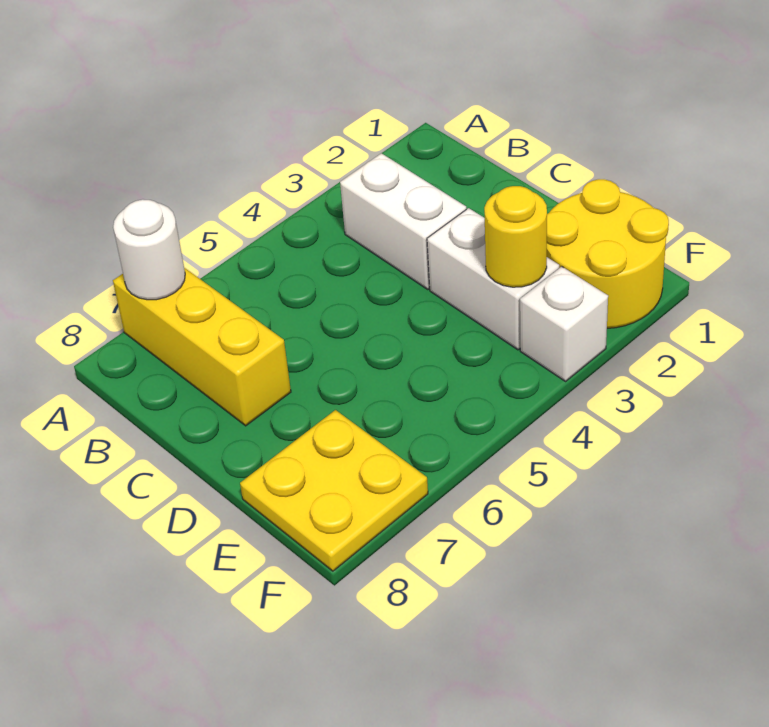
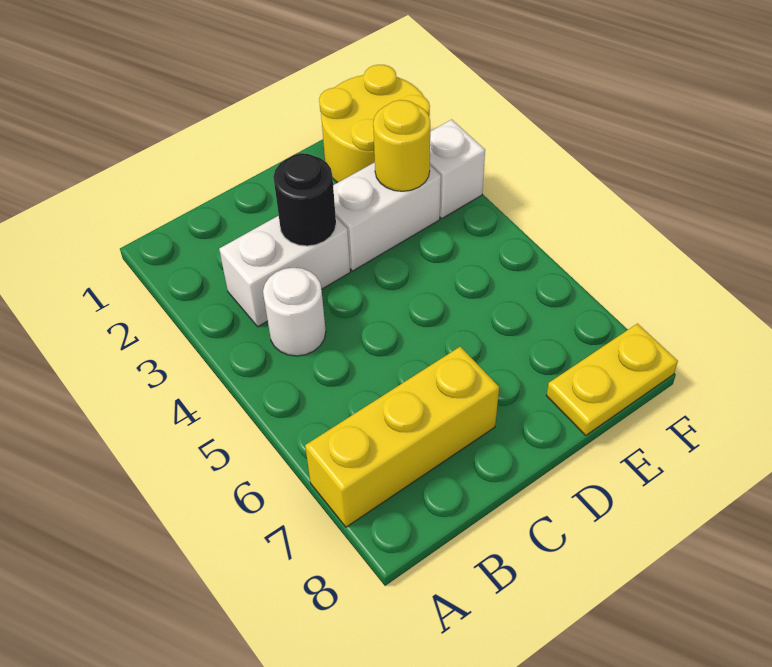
white round brick A7 level 2 -> white round brick B4 level 1
none -> black round brick C3 level 2
yellow plate E7:F8 level 1 -> yellow plate E8:F8 level 1

